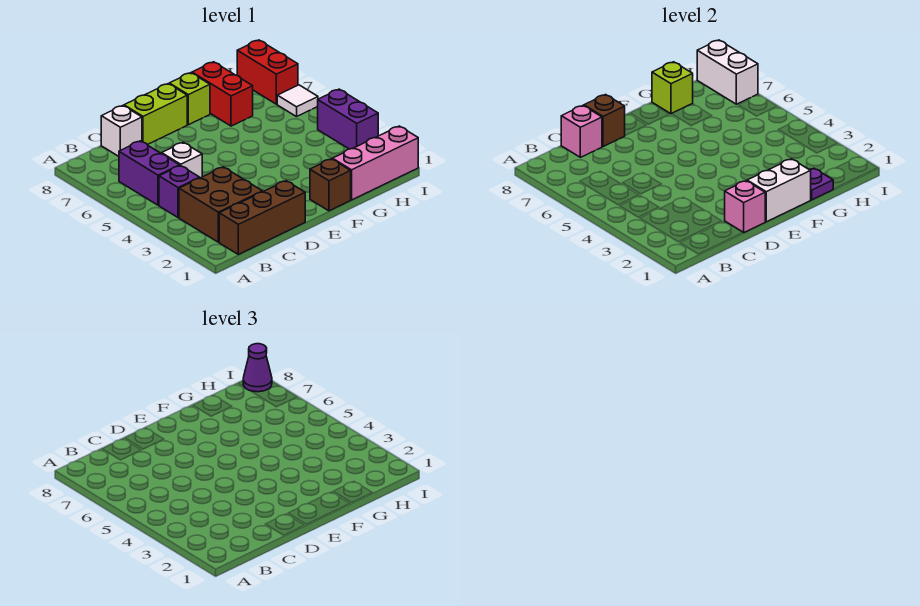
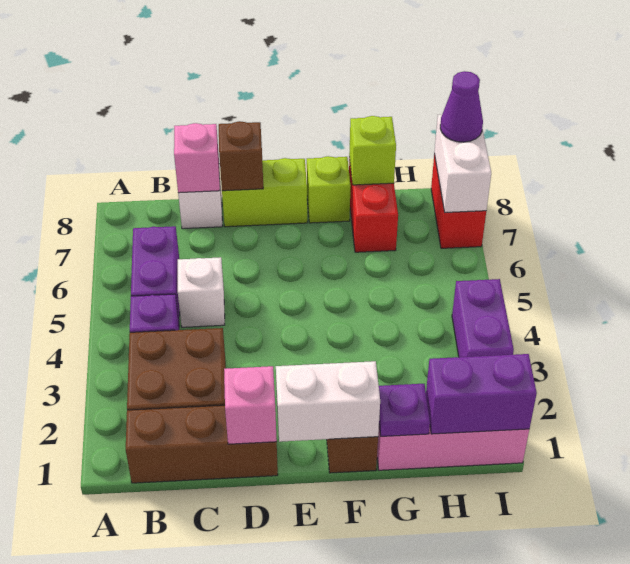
none -> purple brick H1:I1 level 2
white tile I6 level 1 -> none

